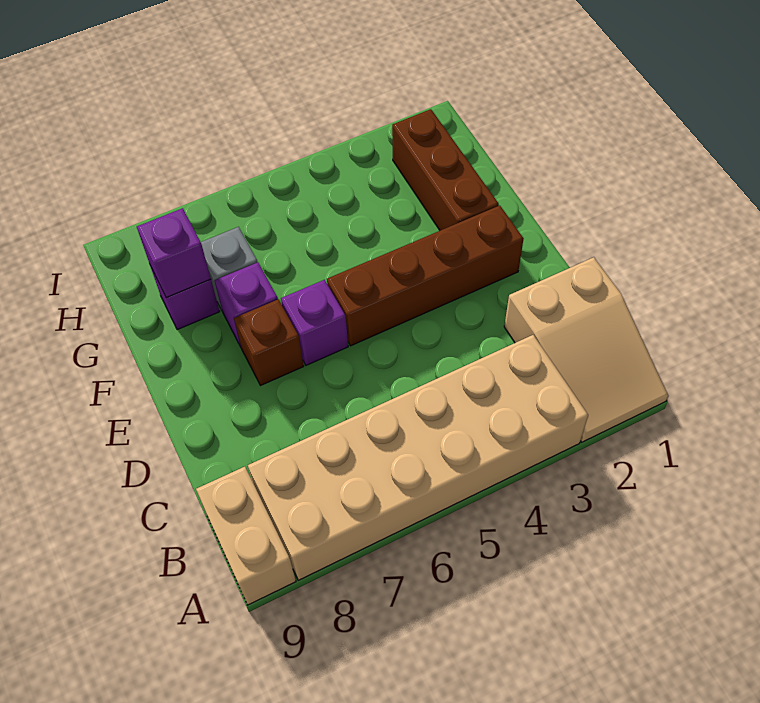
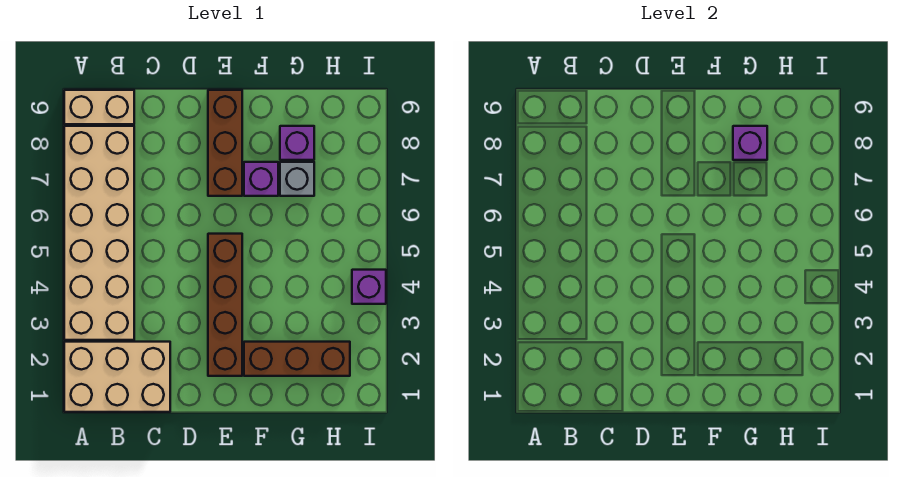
tan slope A1:C2 level 1 top C -> tan brick A1:C2 level 1
purple brick E6 level 1 -> purple brick I4 level 1
brown brick E7 level 1 -> brown brick E7:E9 level 1

